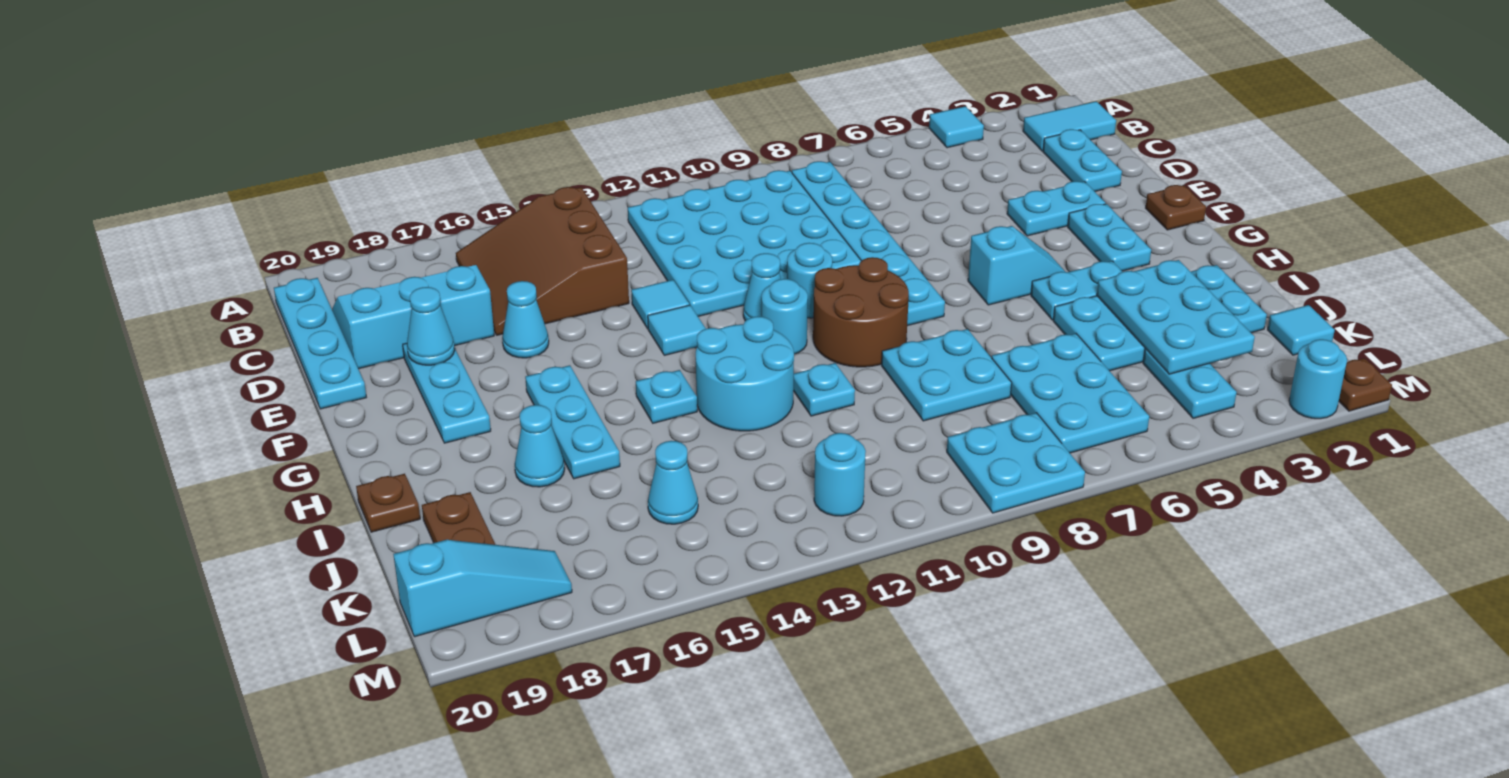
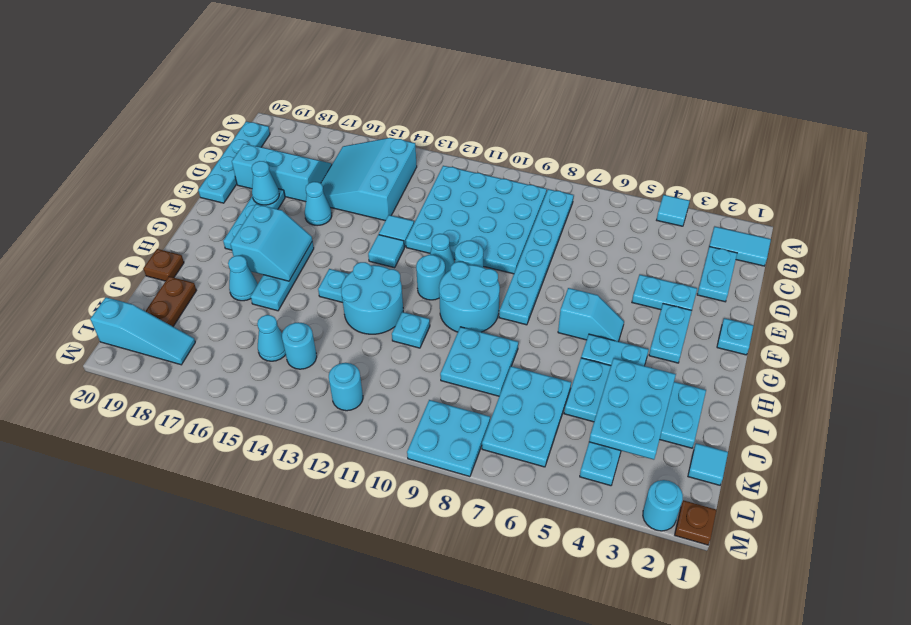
brown slope B14:D16 level 1 top 14 -> cyan slope B14:D16 level 1 top 14
brown plate F1 level 1 -> cyan plate F1 level 1
brown round brick G9:H10 level 1 -> cyan round brick G9:H10 level 1
none -> cyan slope G16:H17 level 2 top 17
none -> cyan round brick K14 level 1

